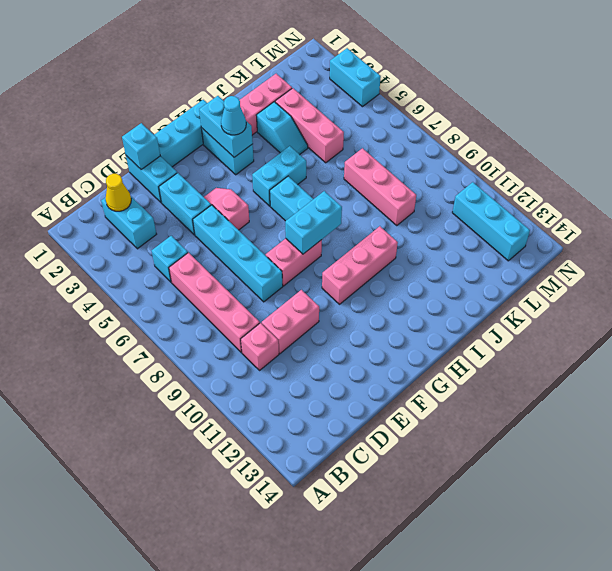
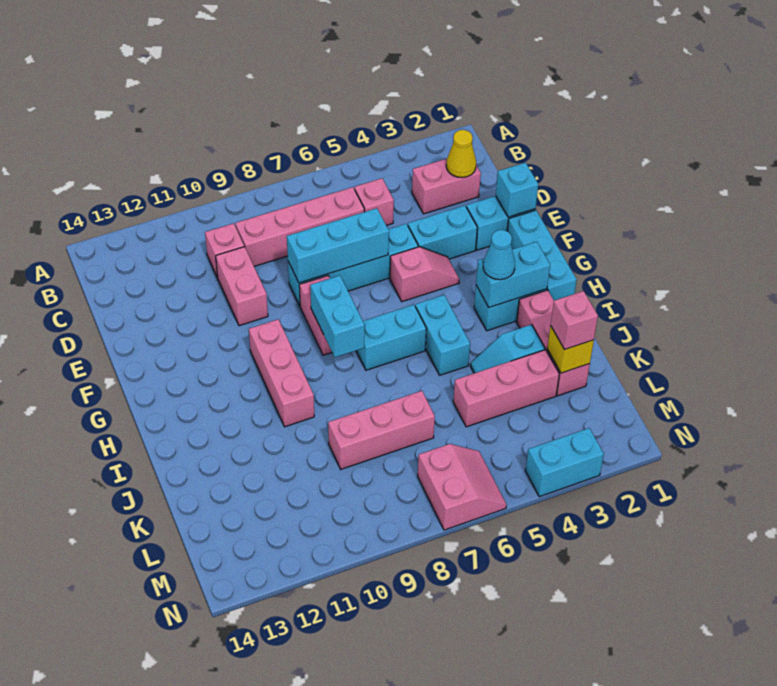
cyan brick C2:C3 level 1 -> pink brick C2:C3 level 1
cyan brick C5 level 1 -> pink brick C5 level 1
none -> yellow brick K2 level 2
none -> pink brick K2 level 3
none -> pink slope M6:N7 level 1 top 7
cyan brick M11:M13 level 1 -> cyan brick E6:E8 level 2

